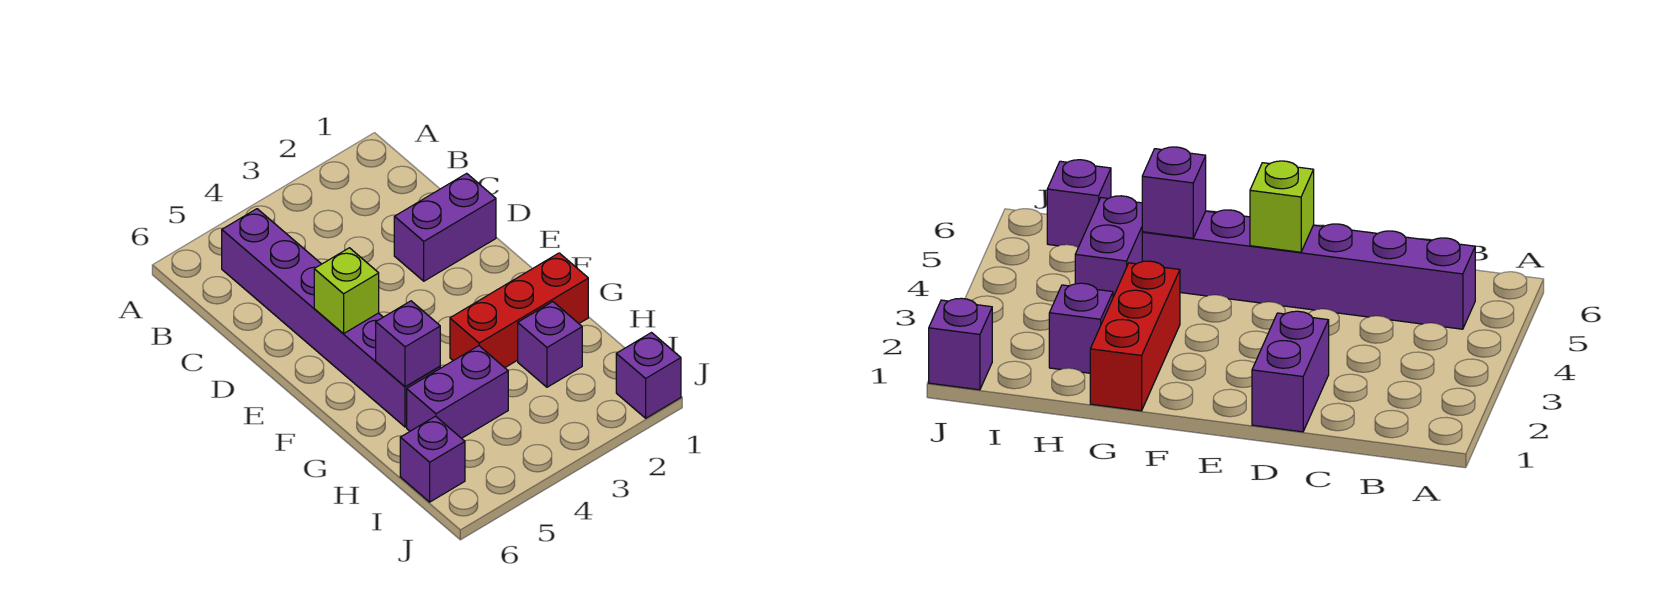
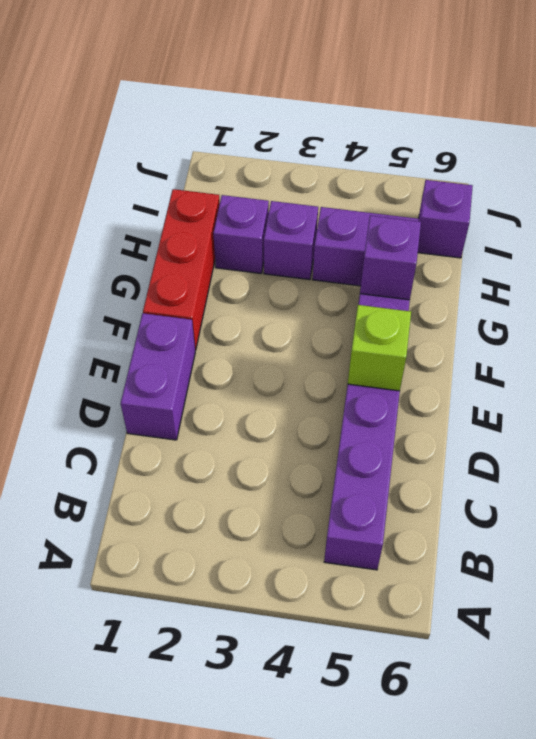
purple brick D1:D2 level 1 -> purple brick D1:E1 level 1
red brick G1:G3 level 1 -> red brick F1:H1 level 1
purple brick J1 level 1 -> purple brick H3 level 1

